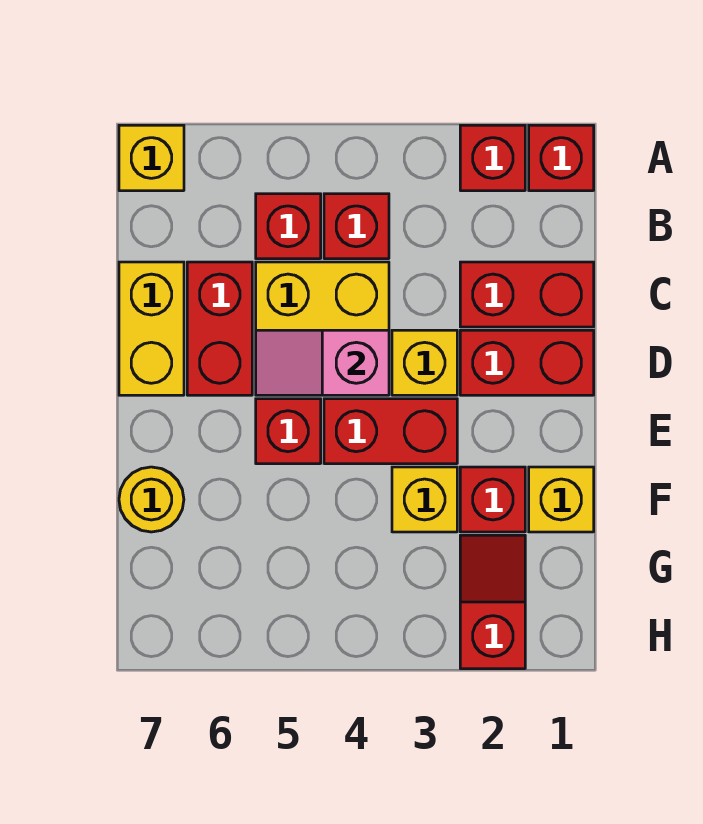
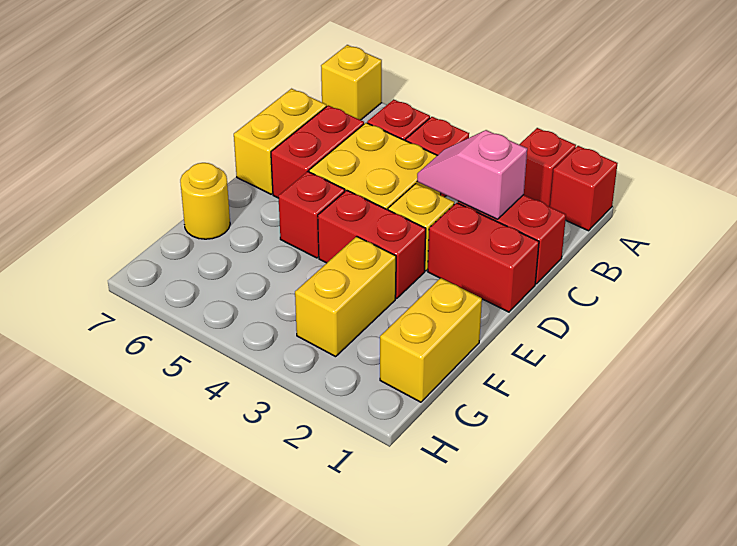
pink slope D4:D5 level 2 top 4 -> pink slope C2:C3 level 2 top 2
yellow brick F1 level 1 -> yellow brick F1:G1 level 1
red brick F2 level 1 -> none
yellow brick F3 level 1 -> yellow brick F3:G3 level 1
red slope G2:H2 level 1 top H -> none

